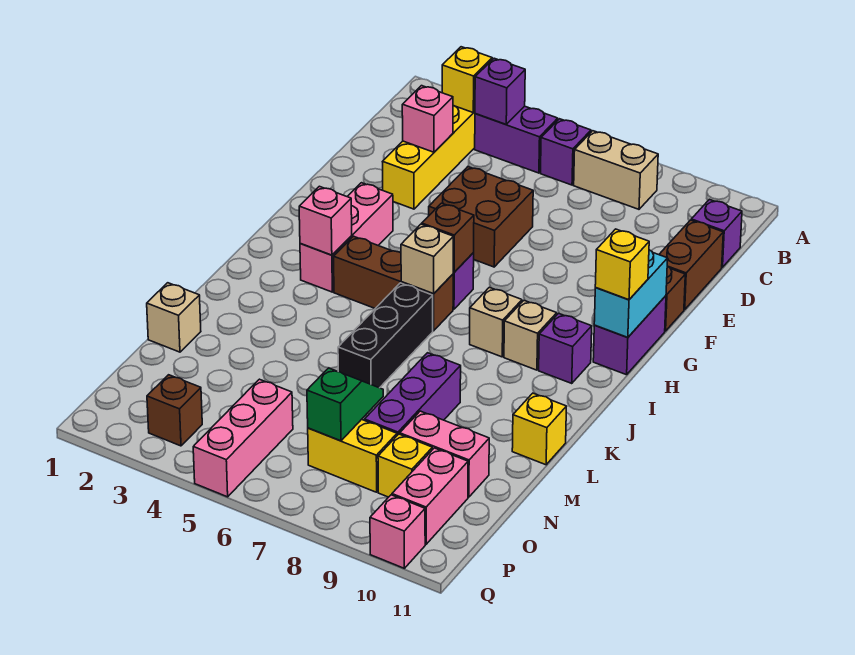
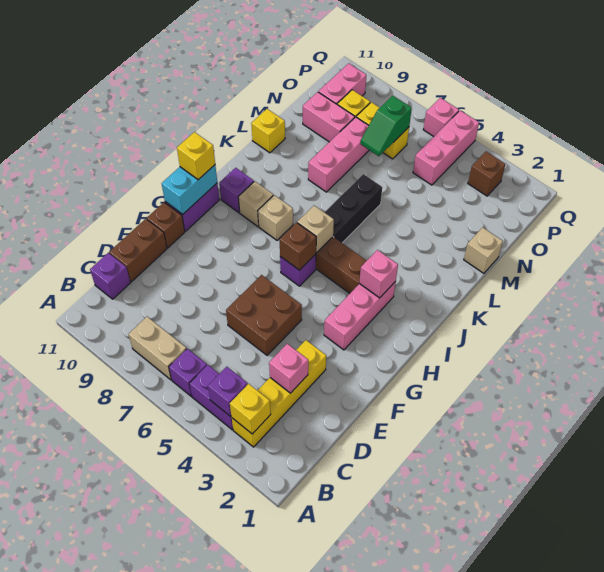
purple brick L8:N8 level 1 -> pink brick L8:N8 level 1
pink brick Q10 level 1 -> pink brick Q6 level 1

